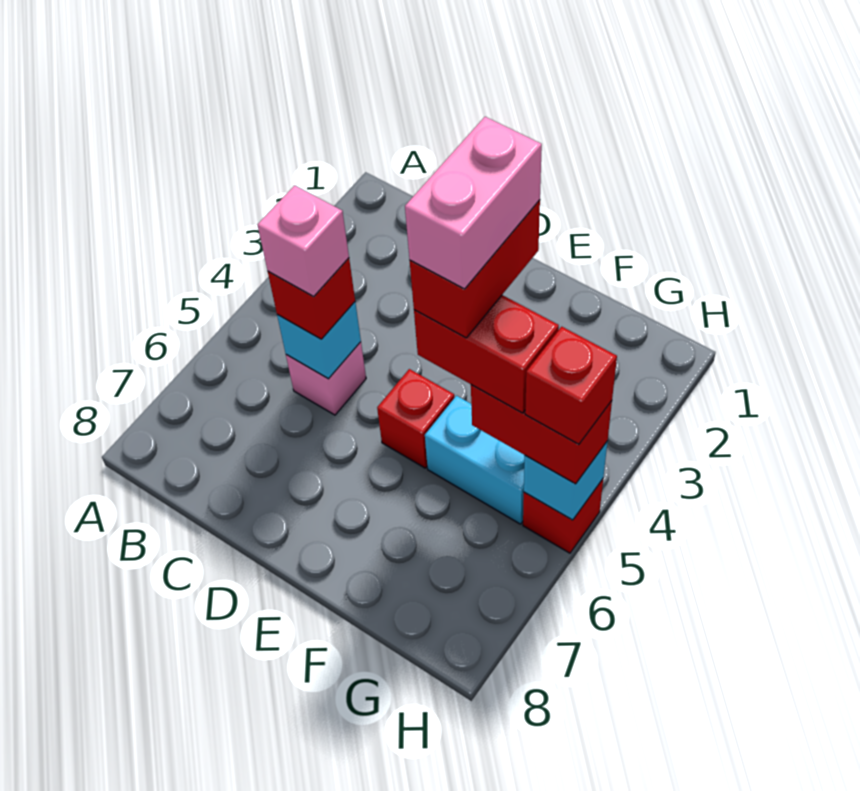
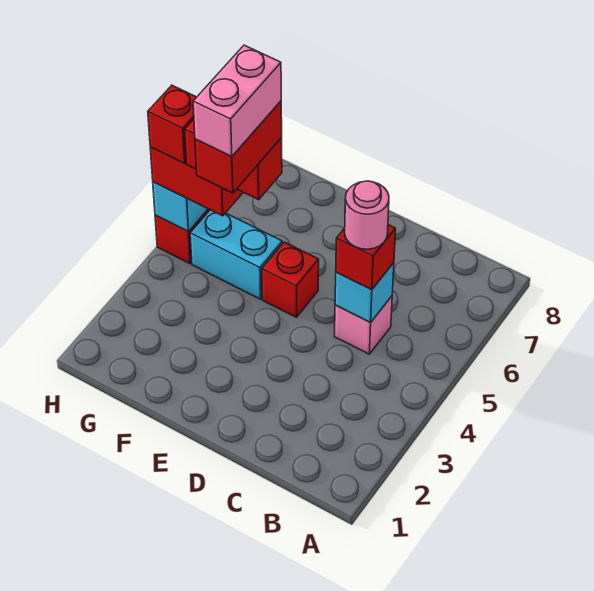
pink brick C5 level 4 -> pink round brick C5 level 4

